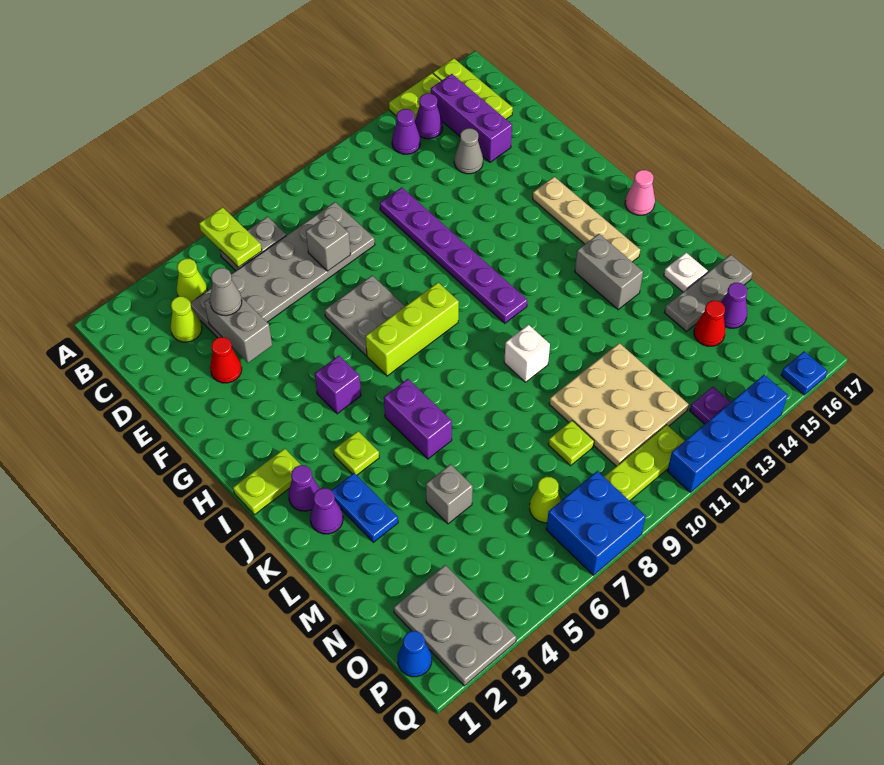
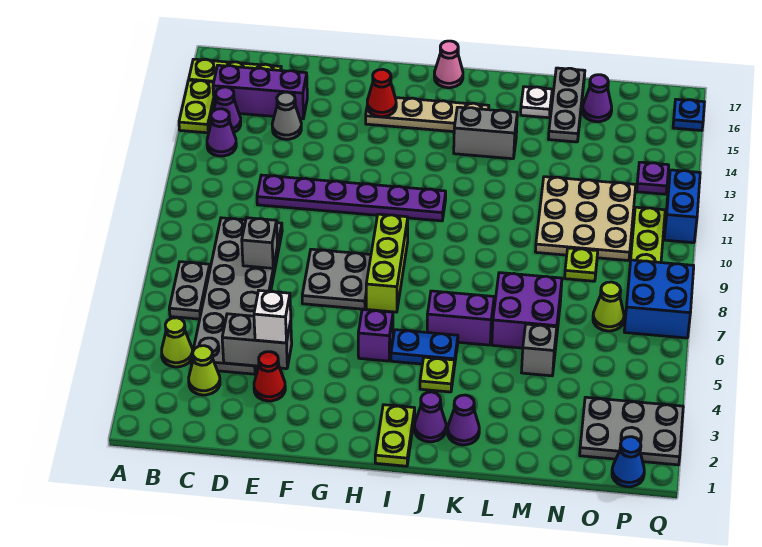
lime plate A6:B6 level 2 -> none
grey cone D4 level 3 -> none
blue plate K3:L3 level 1 -> blue plate I5:J5 level 1
white brick K10 level 1 -> white brick E4 level 3
none -> purple brick L6:M7 level 1
red cone N15 level 1 -> red cone G15 level 2
blue brick Q11:Q14 level 1 -> blue brick Q11:Q12 level 1

